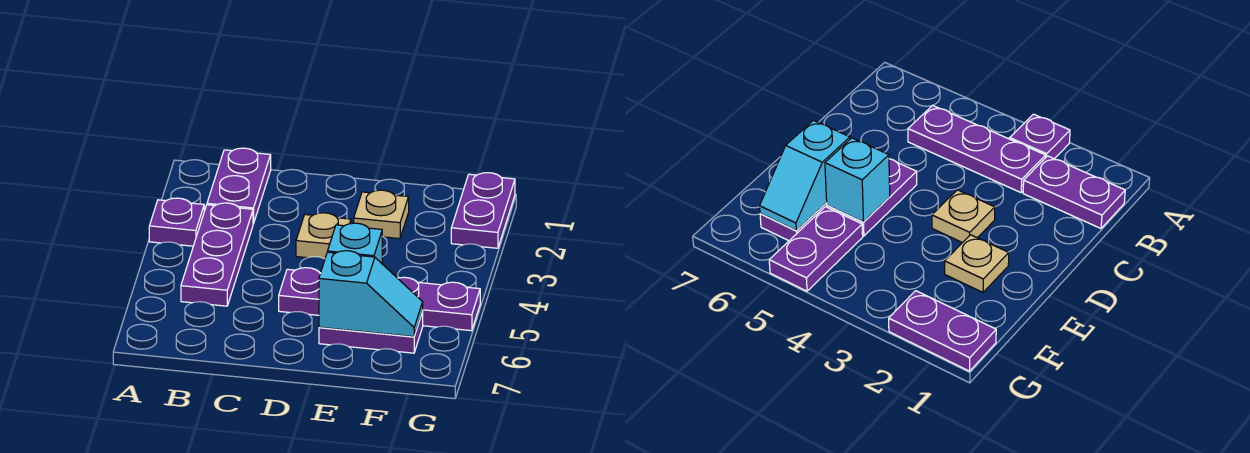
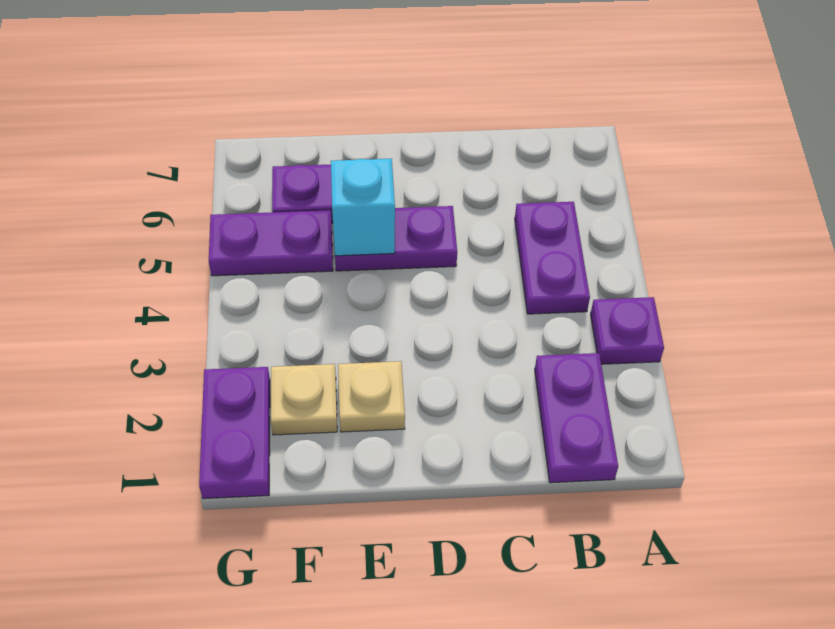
purple plate B3:B5 level 1 -> purple plate B4:B5 level 1
tan plate D3 level 1 -> tan plate F2 level 1
cyan slope E6:F6 level 2 top E -> none

